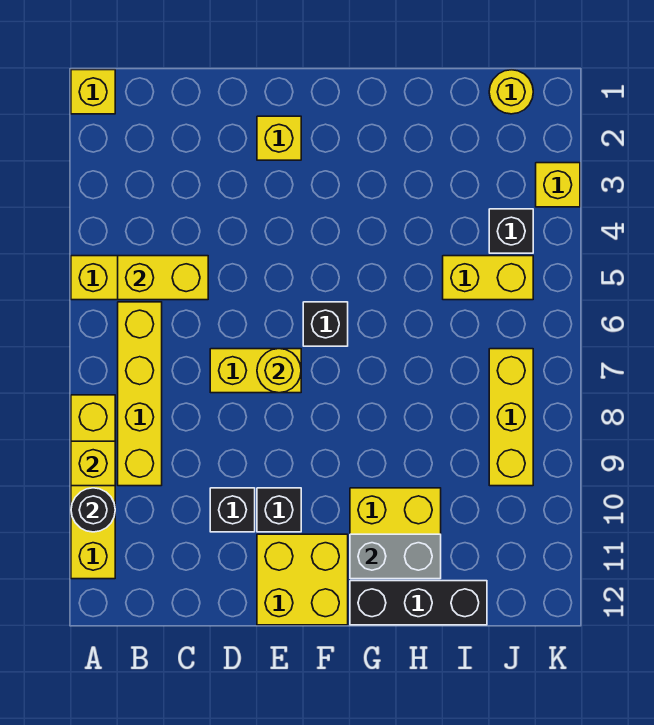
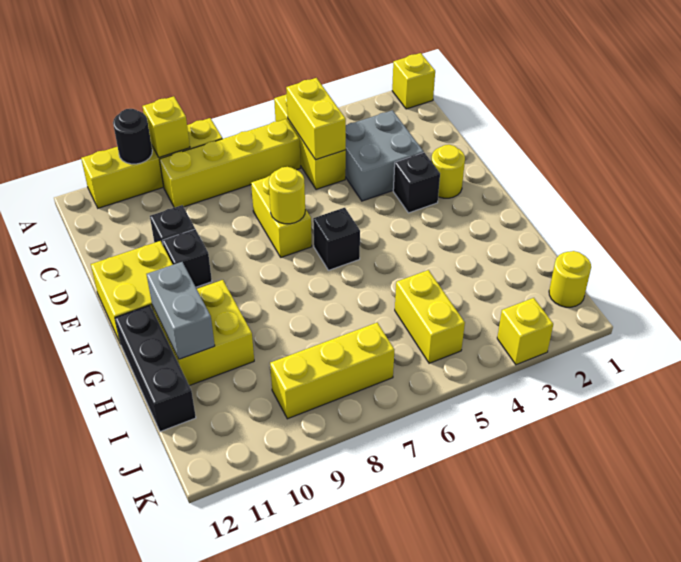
none -> grey brick C3:D4 level 1
yellow brick E2 level 1 -> yellow round brick E2 level 1
black brick J4 level 1 -> black brick E3 level 1

